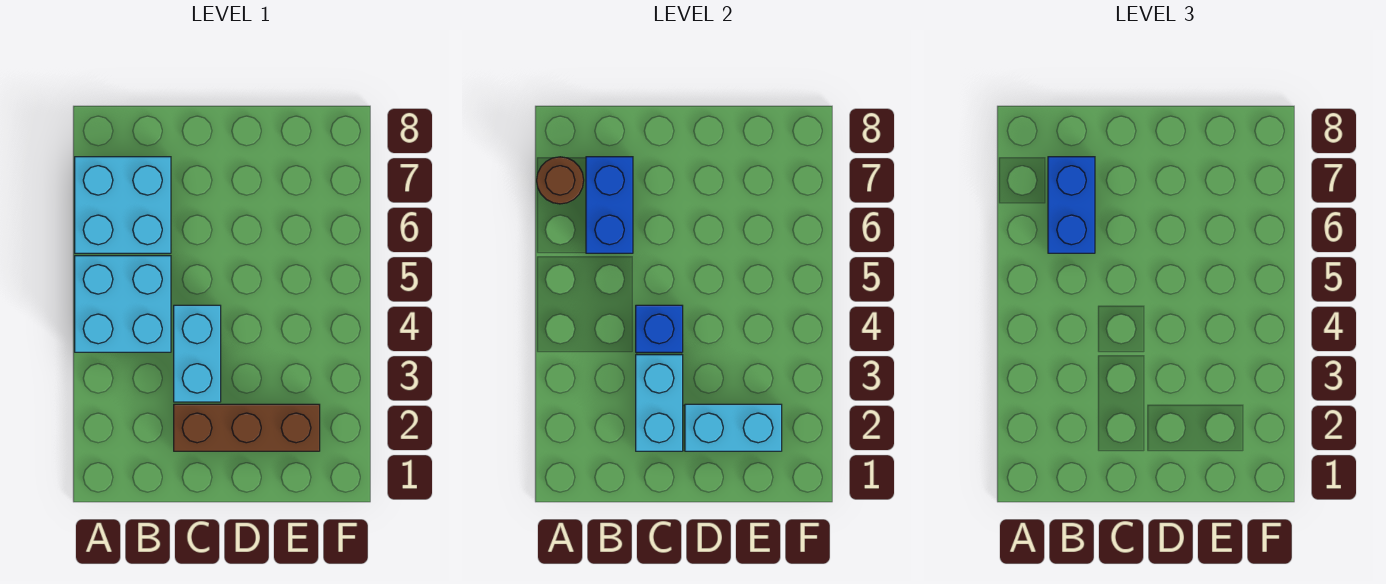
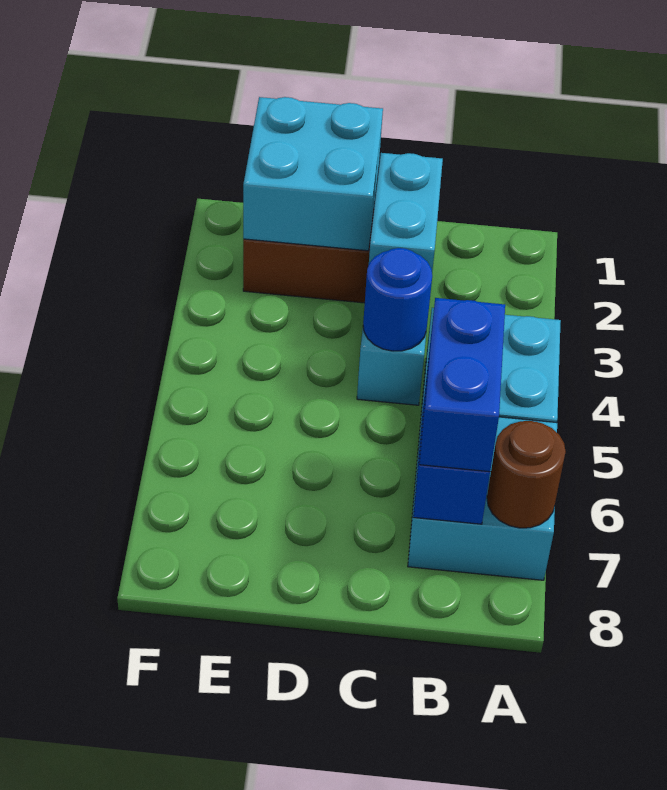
blue brick C4 level 2 -> blue round brick C4 level 2
cyan brick D2:E2 level 2 -> cyan brick D1:E2 level 2

